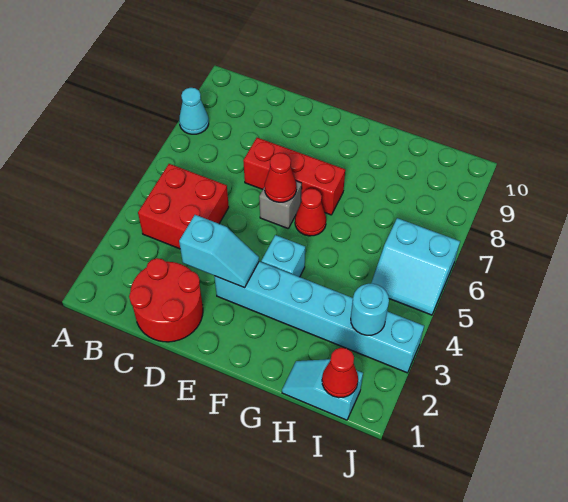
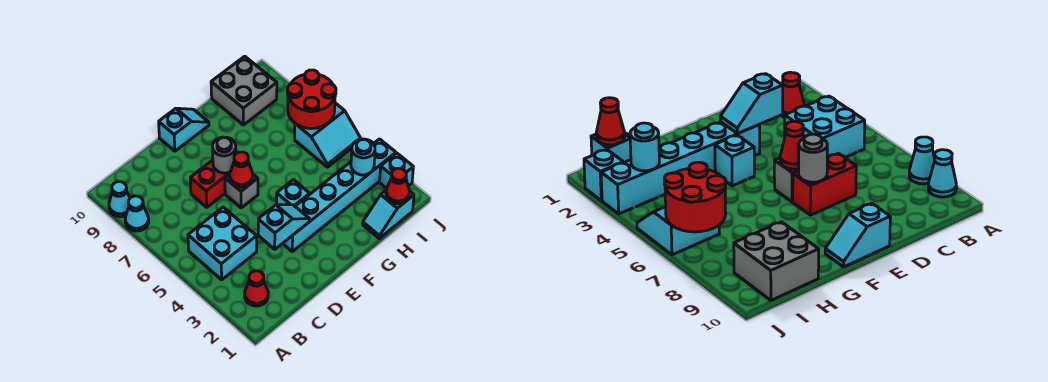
none -> cyan cone A9 level 1
red brick B4:C5 level 1 -> cyan brick B4:C5 level 1
red round brick C1:D2 level 1 -> red round brick I6:J7 level 2
red brick D7:F7 level 1 -> red brick D7:E7 level 1
none -> grey round brick E7 level 2
none -> cyan slope E10:F10 level 1 top E
red cone F6 level 1 -> red cone B2 level 1
none -> grey brick H9:I10 level 1
none -> cyan brick J2 level 1

